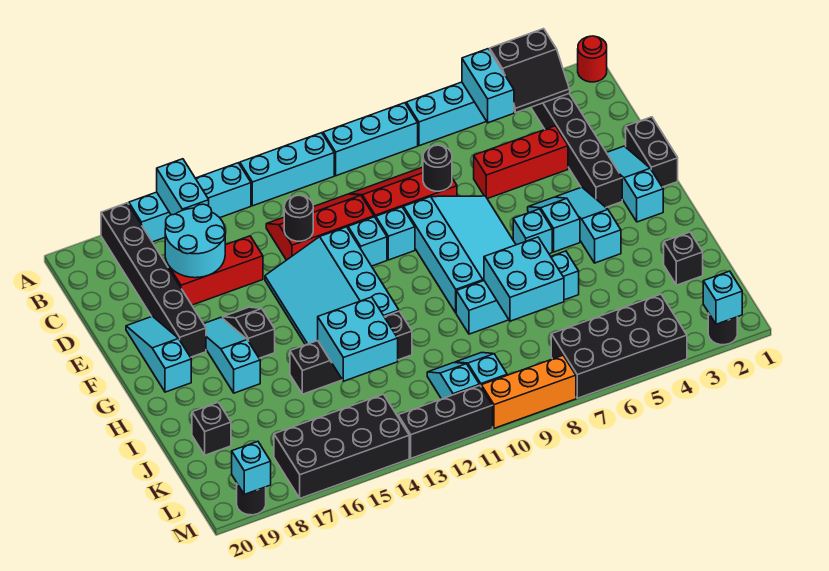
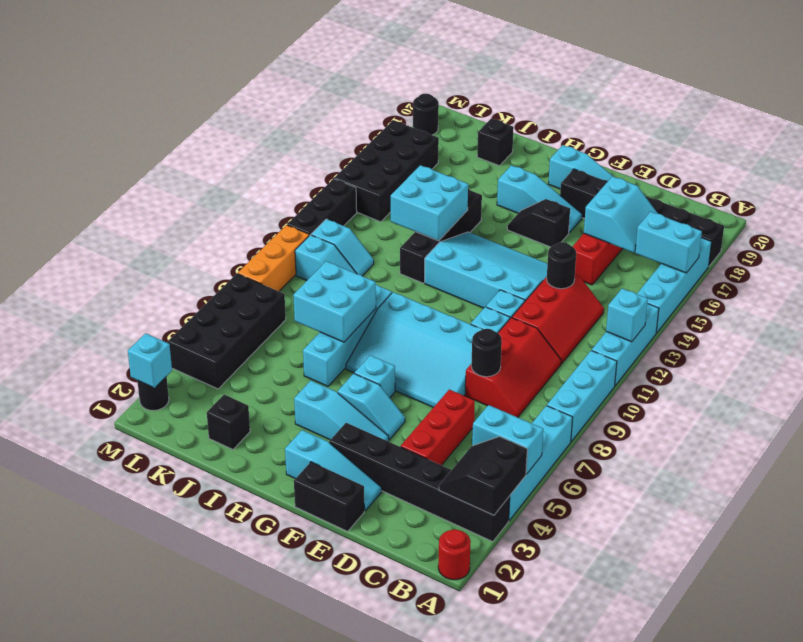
cyan round brick C16:D17 level 2 -> cyan slope C16:D17 level 2 top D
black slope F16:G16 level 1 top G -> black slope F16:G16 level 1 top F
cyan brick M19 level 2 -> cyan brick A12 level 2

